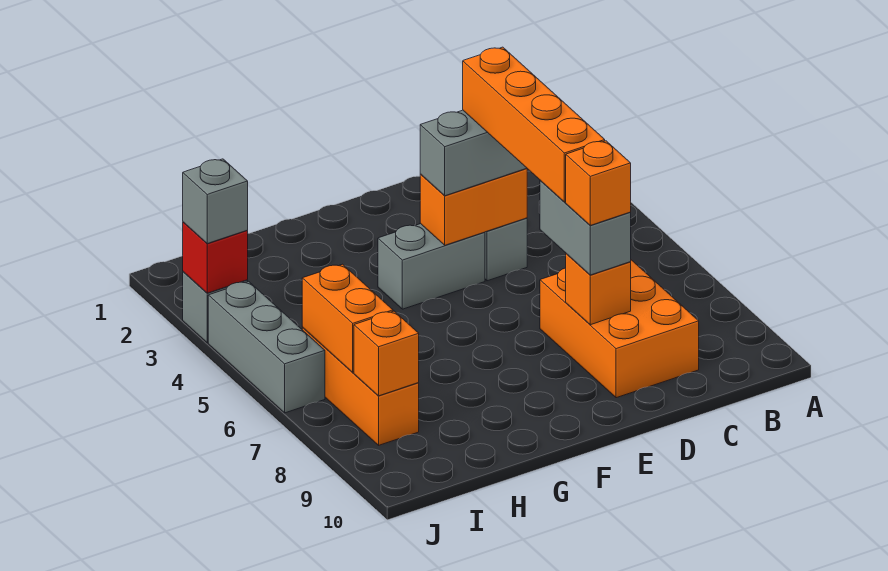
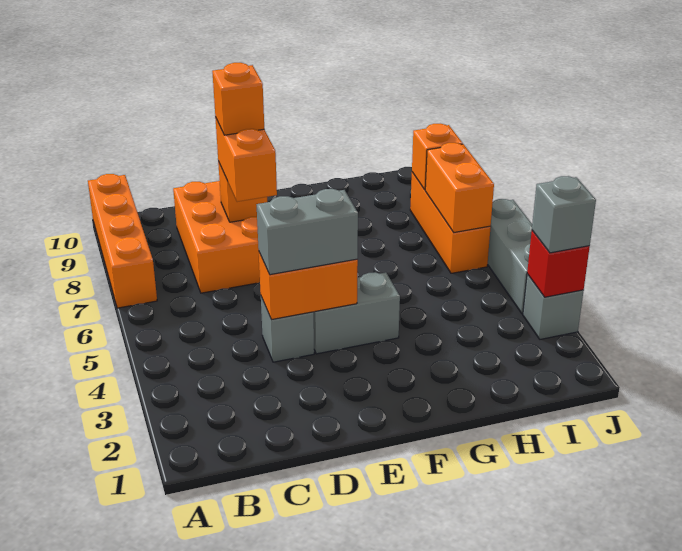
orange brick D4:D7 level 4 -> orange brick A7:A10 level 1
grey brick D7:D8 level 3 -> orange brick D7:D8 level 3

